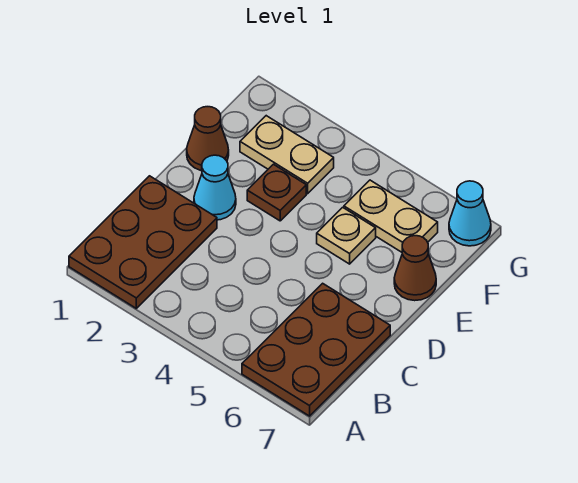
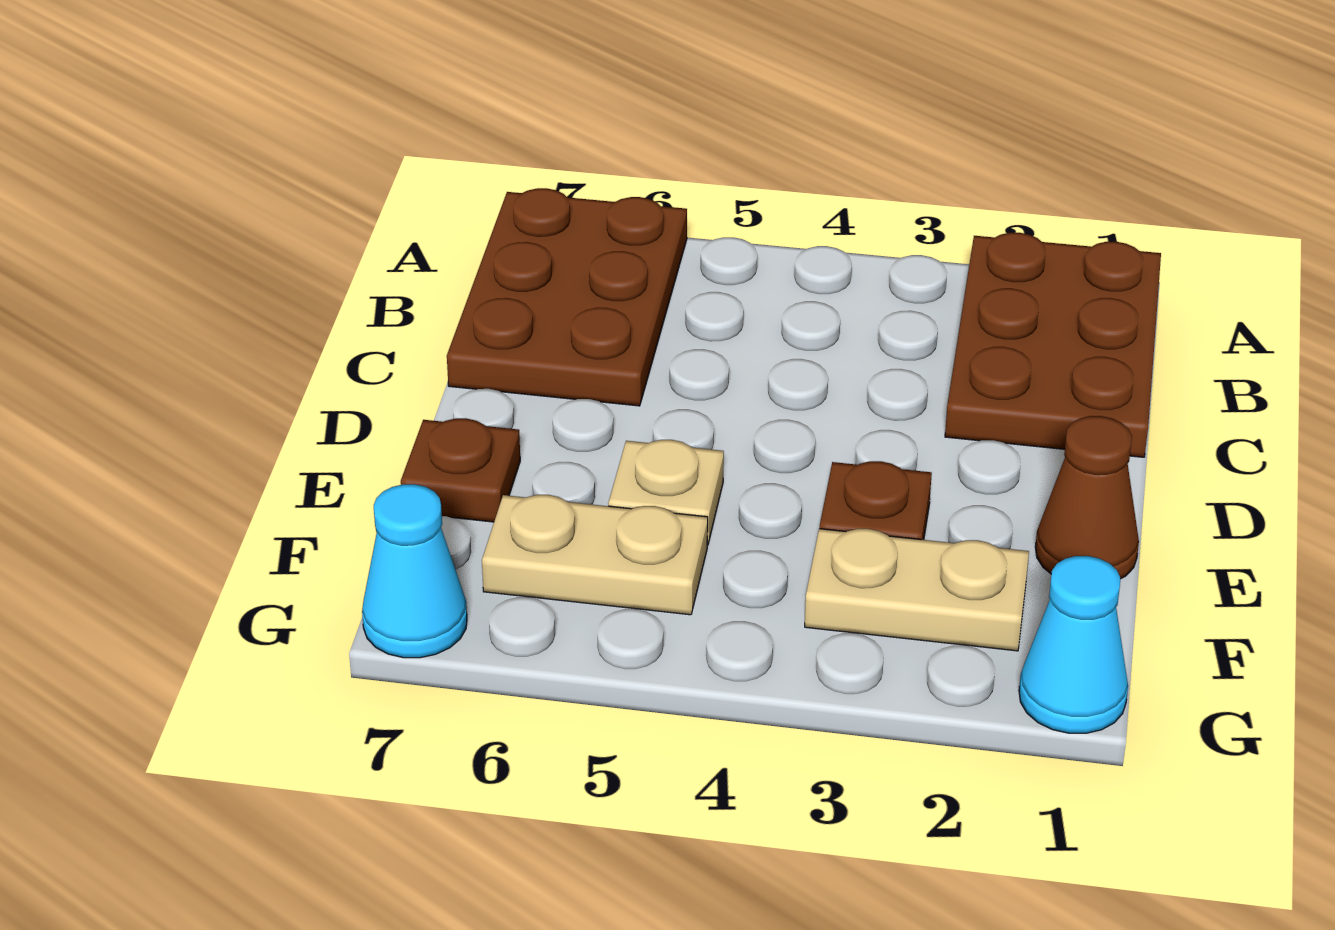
cyan cone D2 level 1 -> cyan cone G1 level 1
brown cone E7 level 1 -> brown plate E7 level 1

